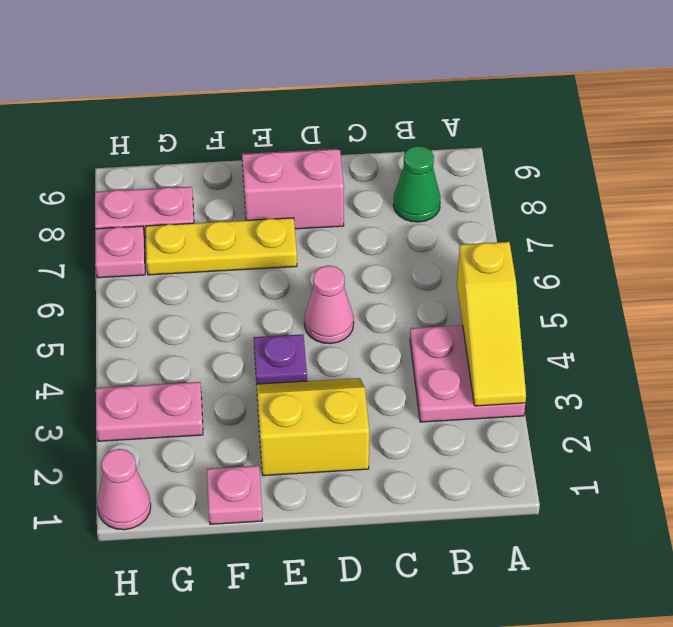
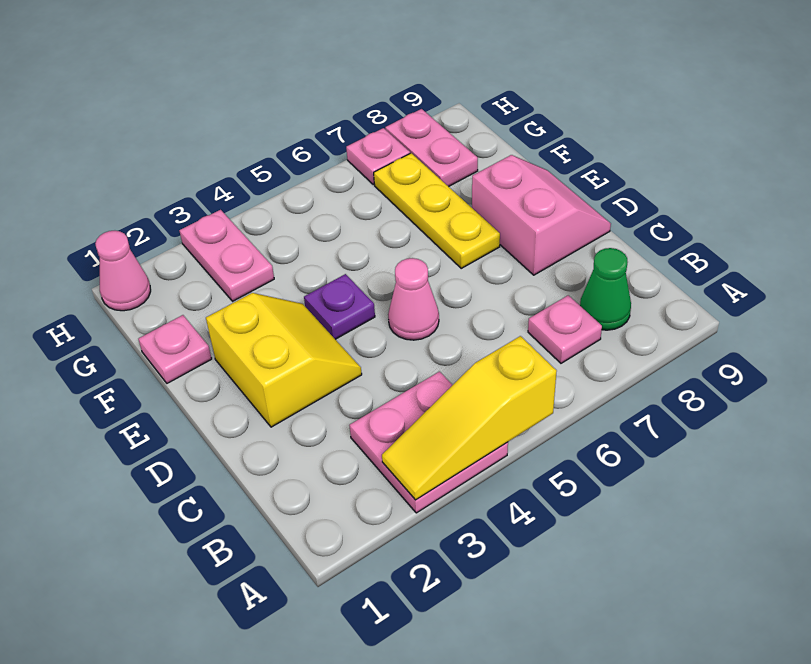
none -> pink plate B7 level 1

